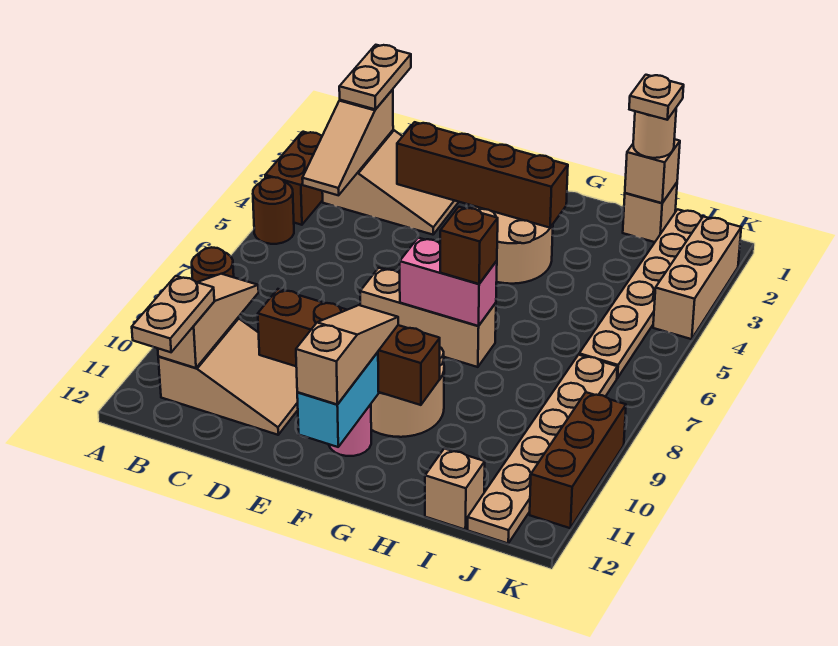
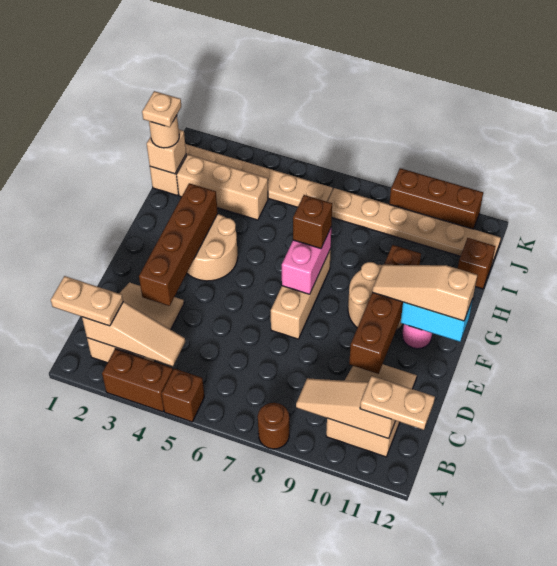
brown round brick A5 level 1 -> brown brick A5 level 1
tan brick I12 level 1 -> brown brick I12 level 1
tan brick K2:K4 level 1 -> tan brick I2:I4 level 1

